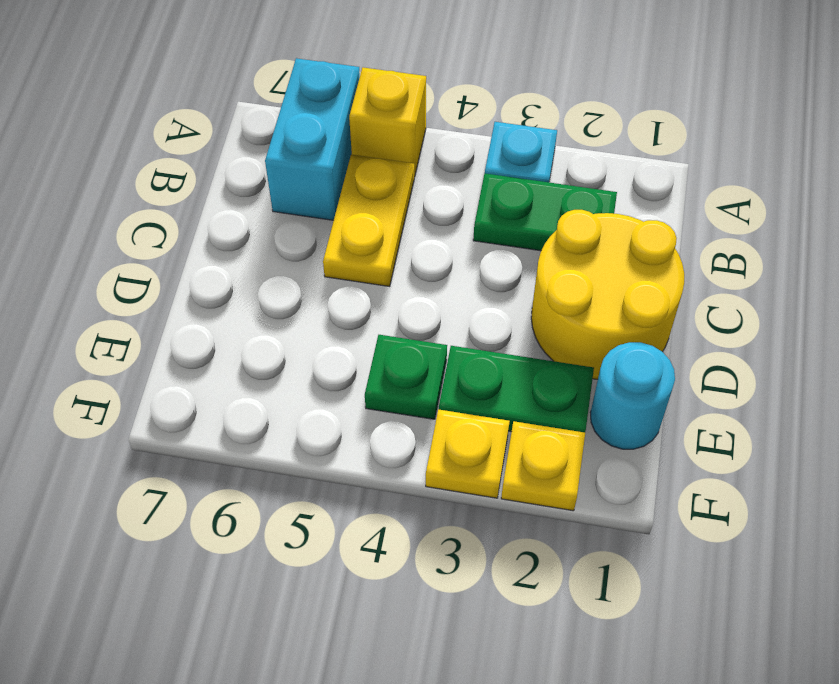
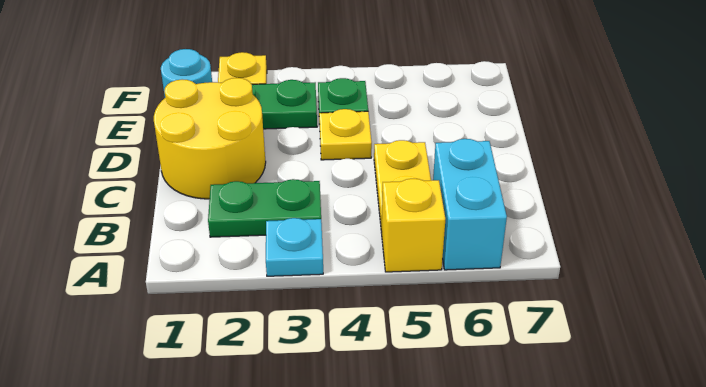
yellow plate F3 level 1 -> yellow plate D4 level 1

